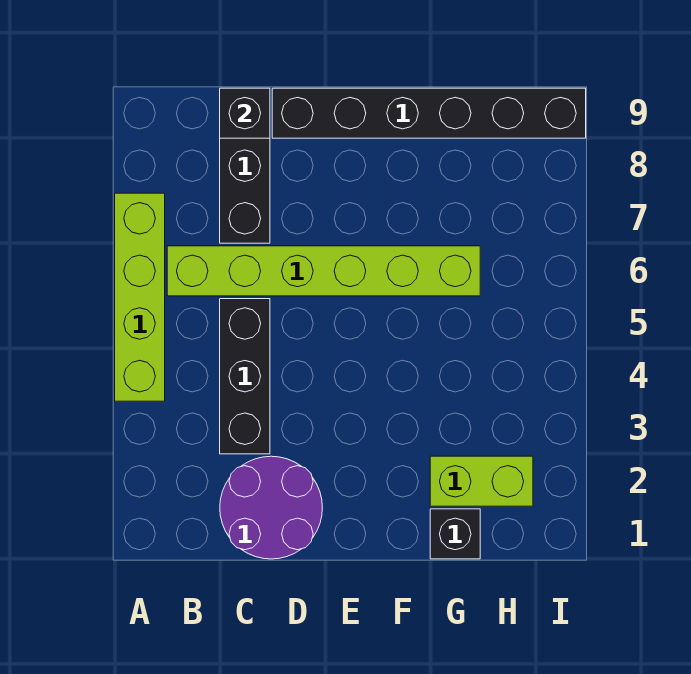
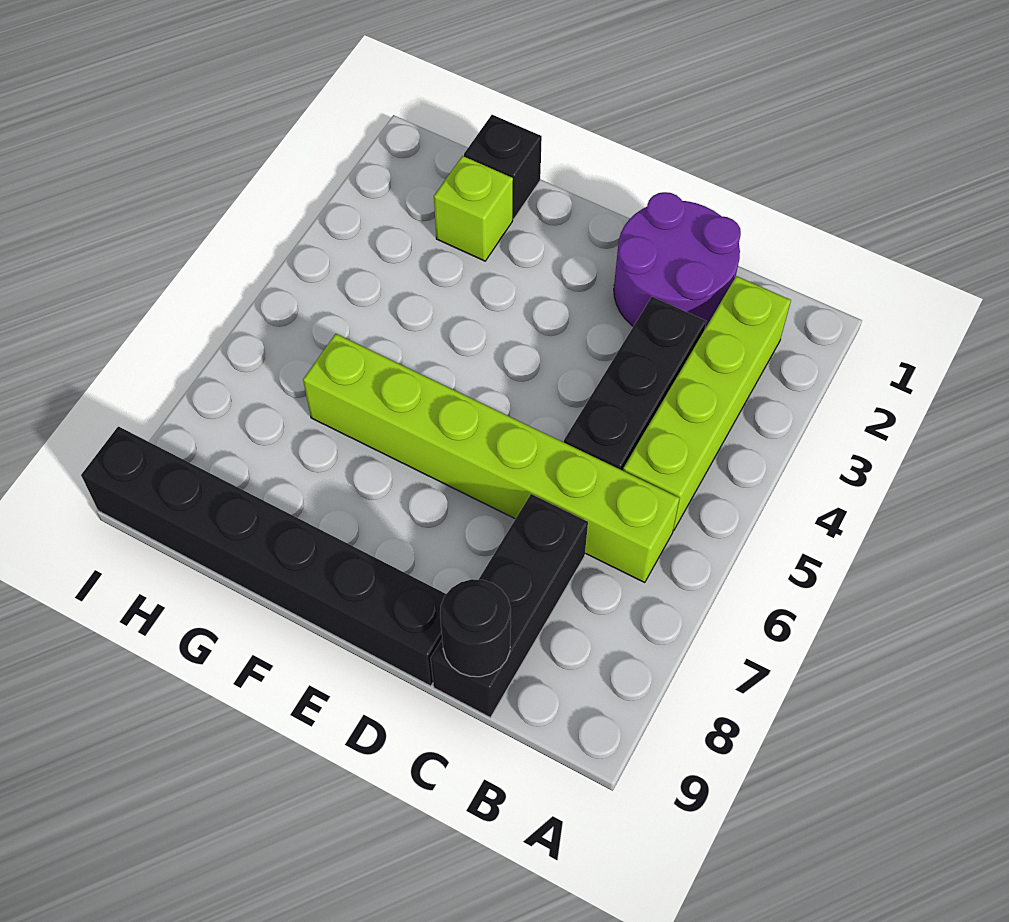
lime brick A4:A7 level 1 -> lime brick B2:B5 level 1
black brick C9 level 2 -> black round brick C9 level 2
lime brick G2:H2 level 1 -> lime brick G2 level 1

